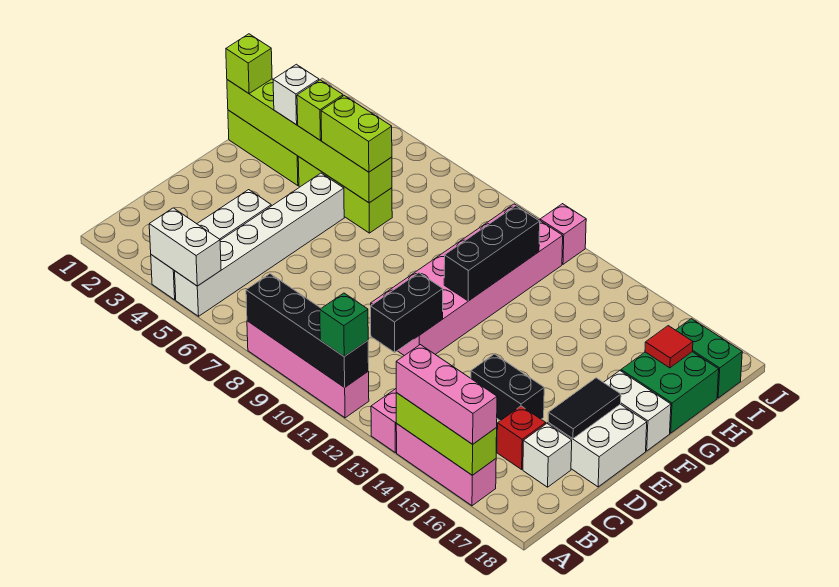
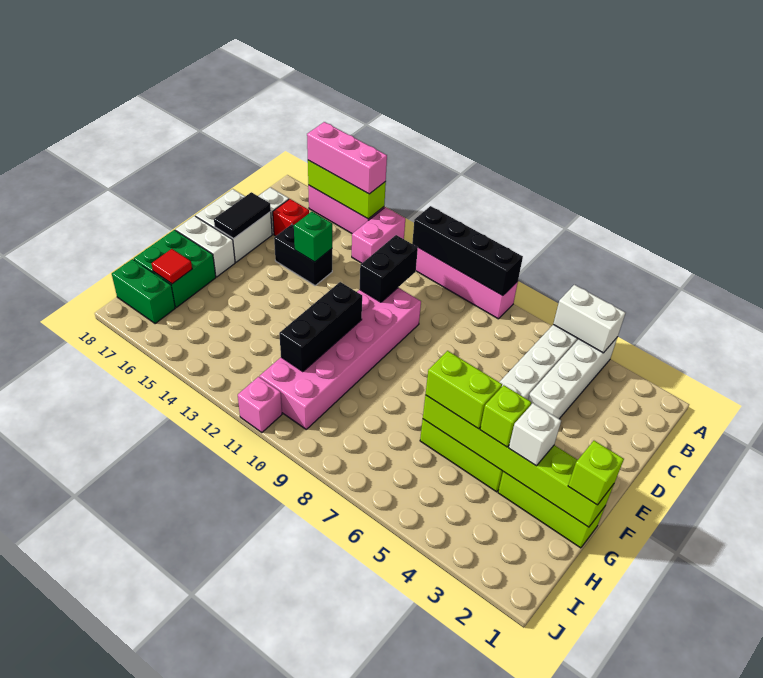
green brick A11 level 3 -> green brick D14 level 2

